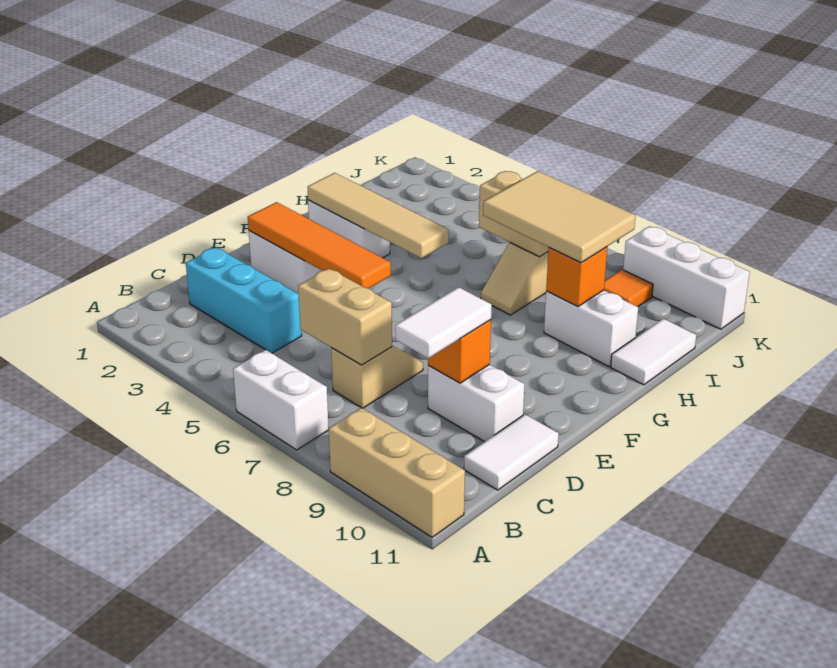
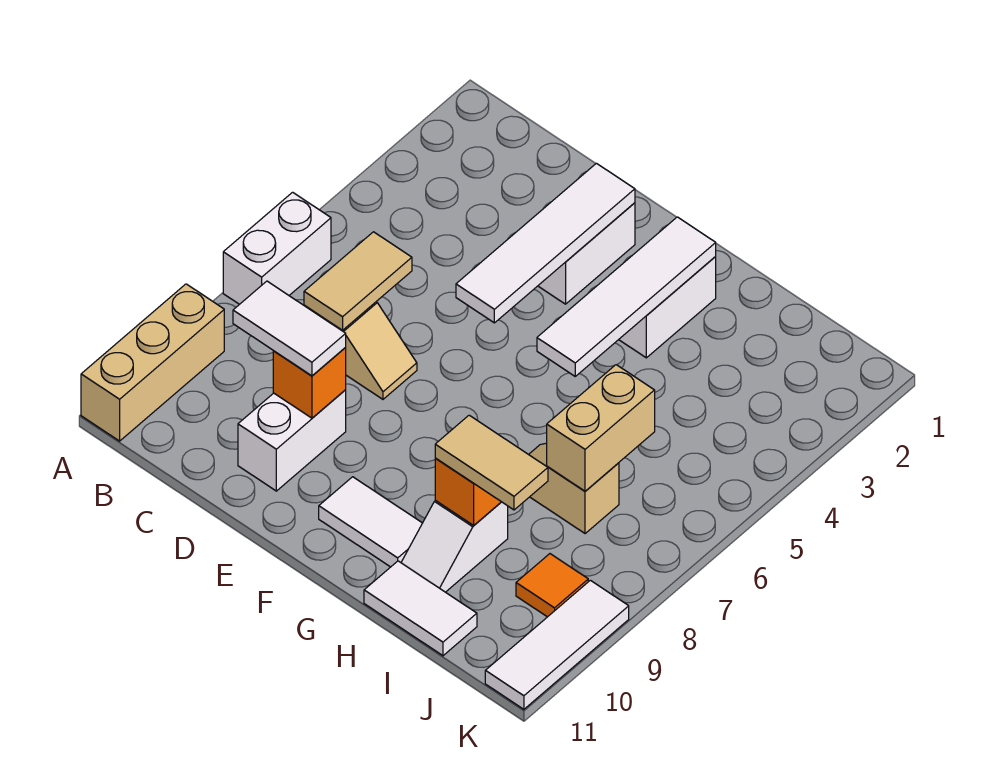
cyan brick C2:C4 level 1 -> none
tan brick C6:C7 level 2 -> tan tile C6:C7 level 2
white tile C11:D11 level 1 -> white tile F10:G10 level 1
orange tile E2:E5 level 2 -> white tile E2:E5 level 2
tan tile G2:G5 level 2 -> white tile G2:G5 level 2
tan tile H7:I9 level 3 -> tan tile H9:I9 level 3
white brick H9:H10 level 1 -> white slope H9:H10 level 1 top 9
white brick K9:K11 level 1 -> white tile K9:K11 level 1

